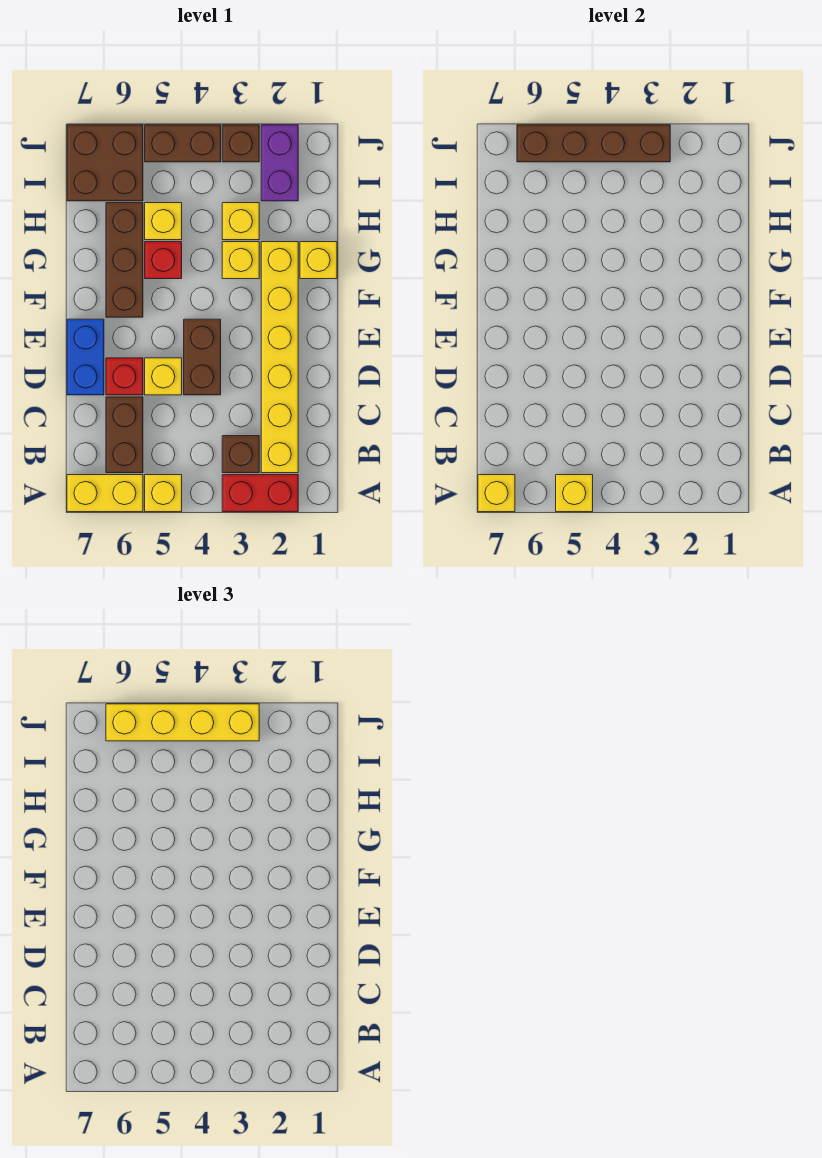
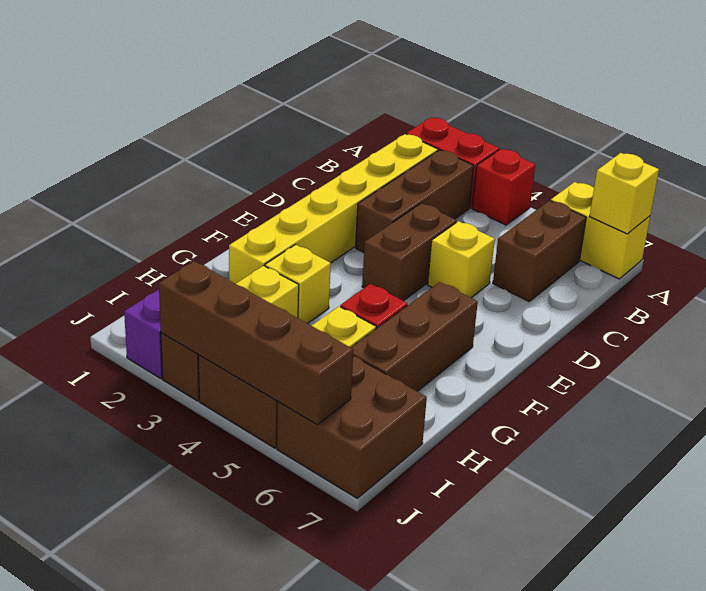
yellow brick A5 level 1 -> none
yellow brick A5 level 2 -> none
brown brick B3 level 1 -> brown brick B3:D3 level 1
red brick D6 level 1 -> red brick A4 level 1
blue brick D7:E7 level 1 -> none
yellow brick G1 level 1 -> none
yellow brick J3:J6 level 3 -> none

